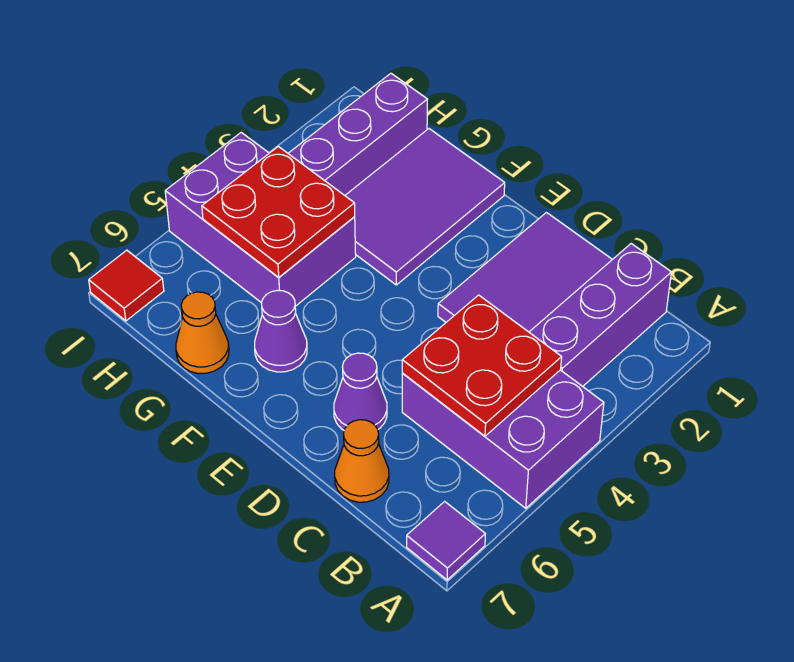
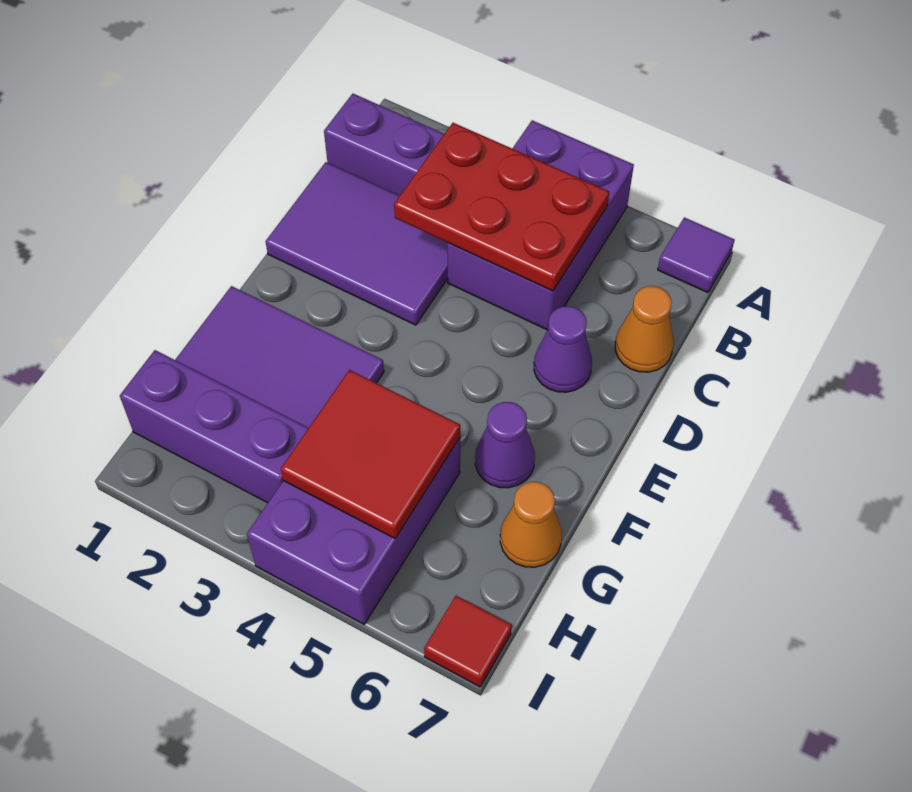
red plate B4:C5 level 2 -> red plate B3:C5 level 2
red plate G4:H5 level 2 -> red tile G4:H5 level 2

